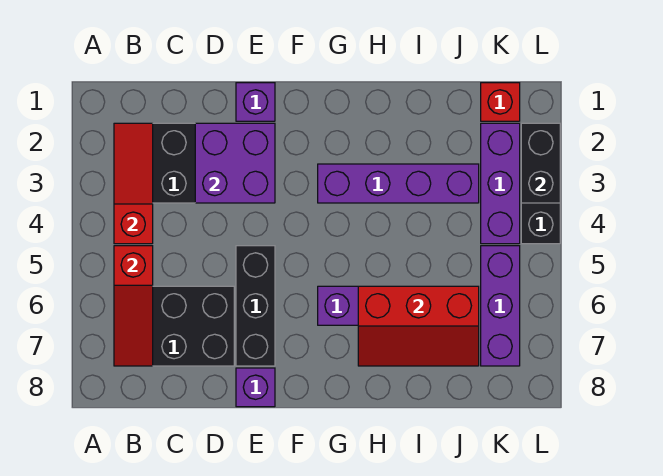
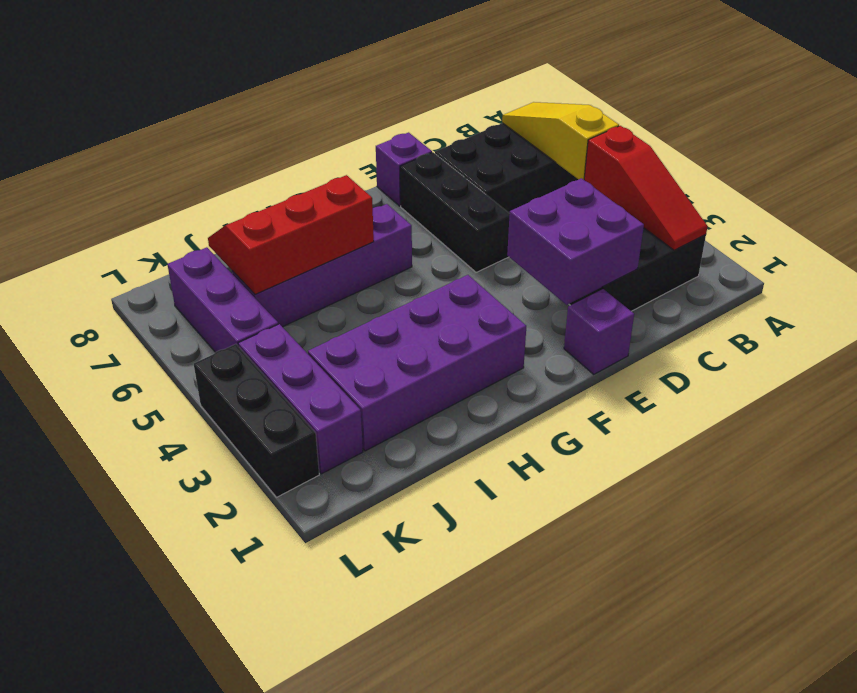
red slope B5:B7 level 2 top 5 -> yellow slope B5:B7 level 2 top 5
purple brick G3:J3 level 1 -> purple brick G2:J3 level 1
red brick K1 level 1 -> none
black brick L2:L3 level 2 -> none

